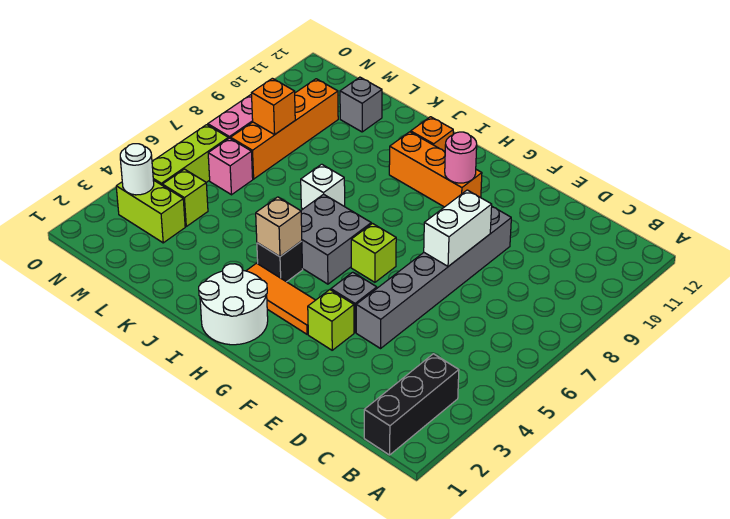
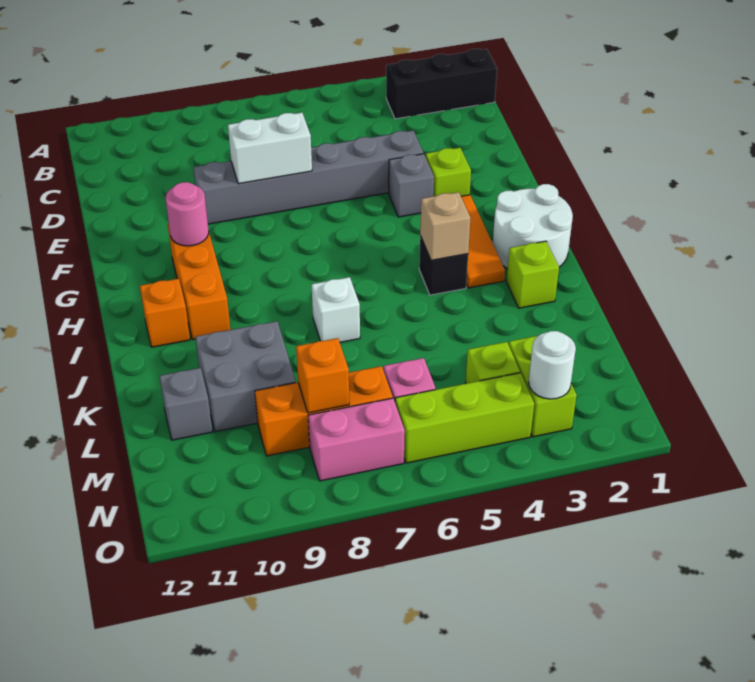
lime brick G6 level 1 -> lime brick J2 level 1
grey brick H5:I6 level 1 -> grey brick K9:L10 level 1
orange brick M7:M10 level 1 -> orange brick M7:M9 level 1

